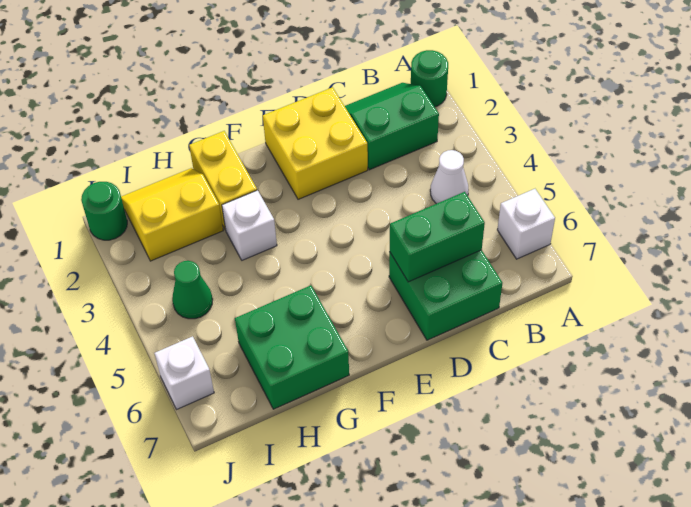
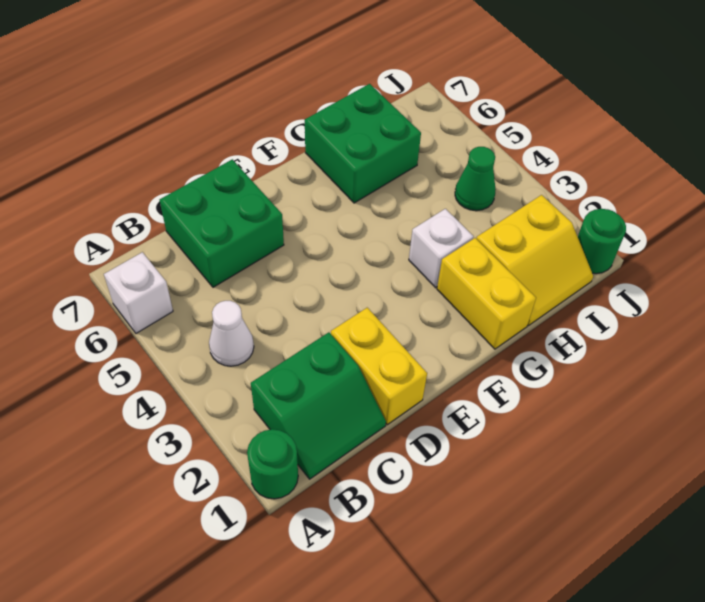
green brick C6:D6 level 2 -> none
yellow brick D1:E2 level 1 -> yellow brick D1:D2 level 1
white brick J6 level 1 -> none

